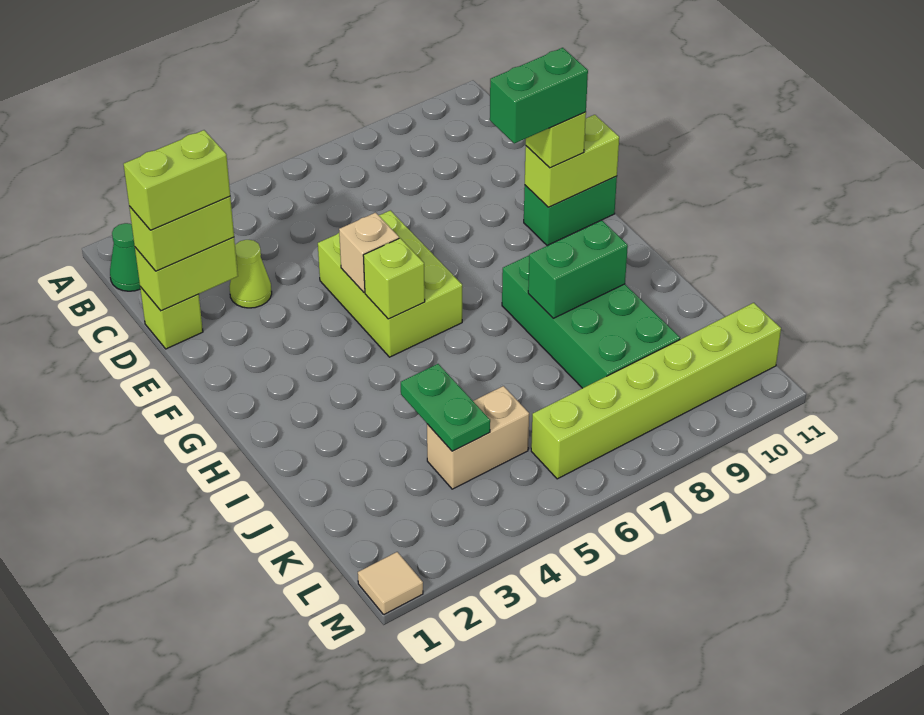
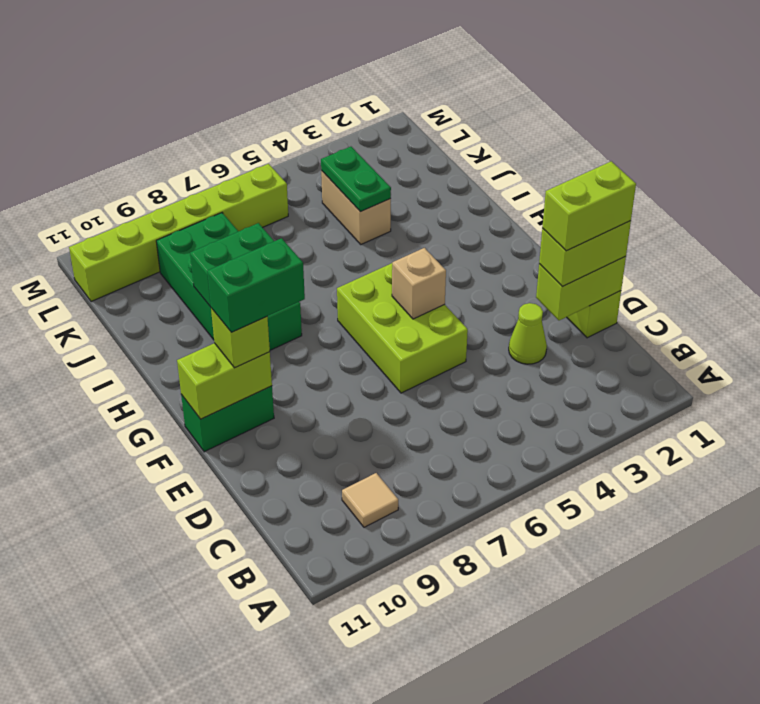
green cone B1 level 1 -> none
lime brick G5 level 2 -> none
tan brick K4:K5 level 1 -> tan brick J4:K4 level 1
tan tile M1 level 1 -> tan tile B9 level 1

